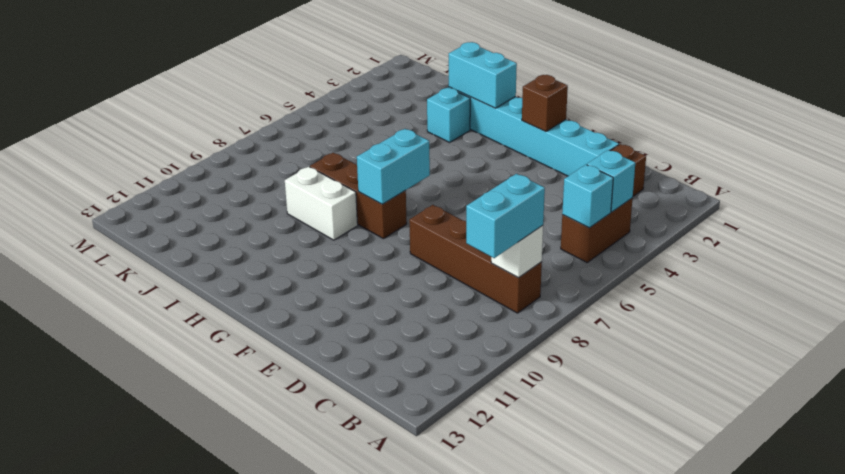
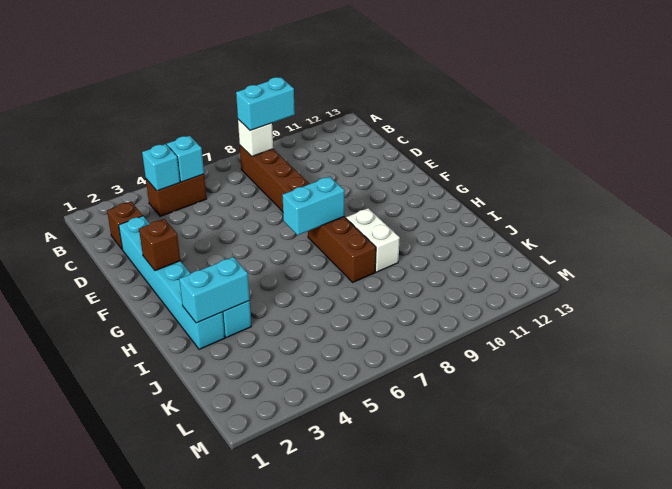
cyan brick H2:I2 level 2 -> cyan brick I2:I3 level 2

